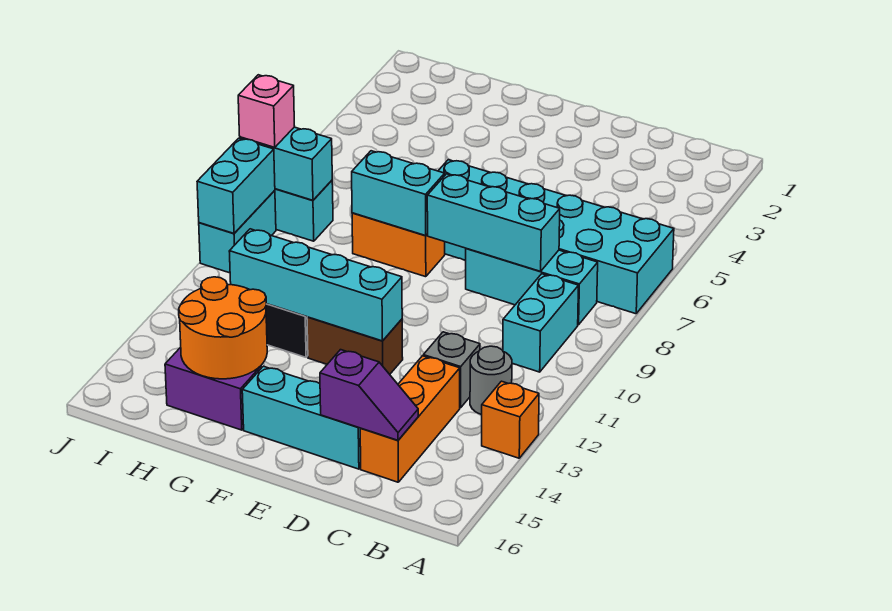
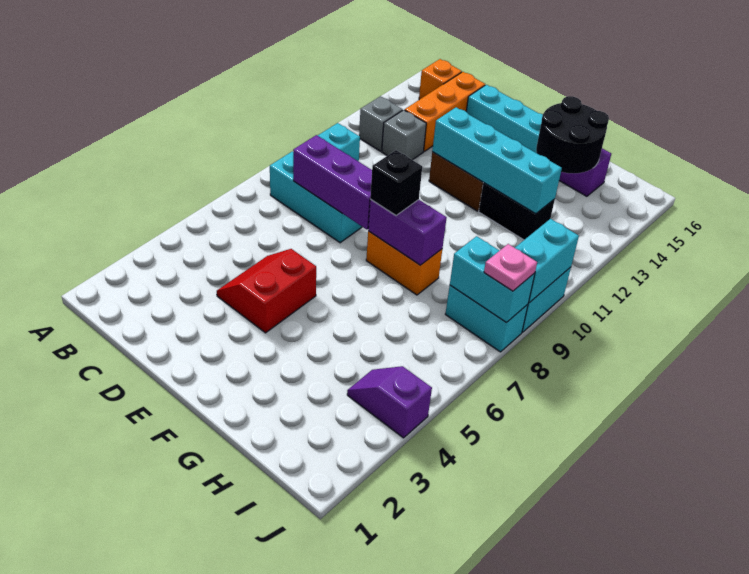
cyan brick A6:F7 level 1 -> none
orange brick A13 level 1 -> orange brick B15 level 1
grey round brick B12 level 1 -> grey brick B12 level 1
cyan brick C8:E8 level 2 -> purple brick C8:E8 level 2
purple slope C15:D15 level 2 top D -> purple slope I4:J4 level 1 top J
none -> red slope D4:E5 level 1 top E
cyan brick F8:G8 level 2 -> purple brick F8:G8 level 2
none -> black brick F8 level 3
orange round brick G14:H15 level 2 -> black round brick G14:H15 level 2
pink brick J8 level 3 -> pink plate J8 level 3

